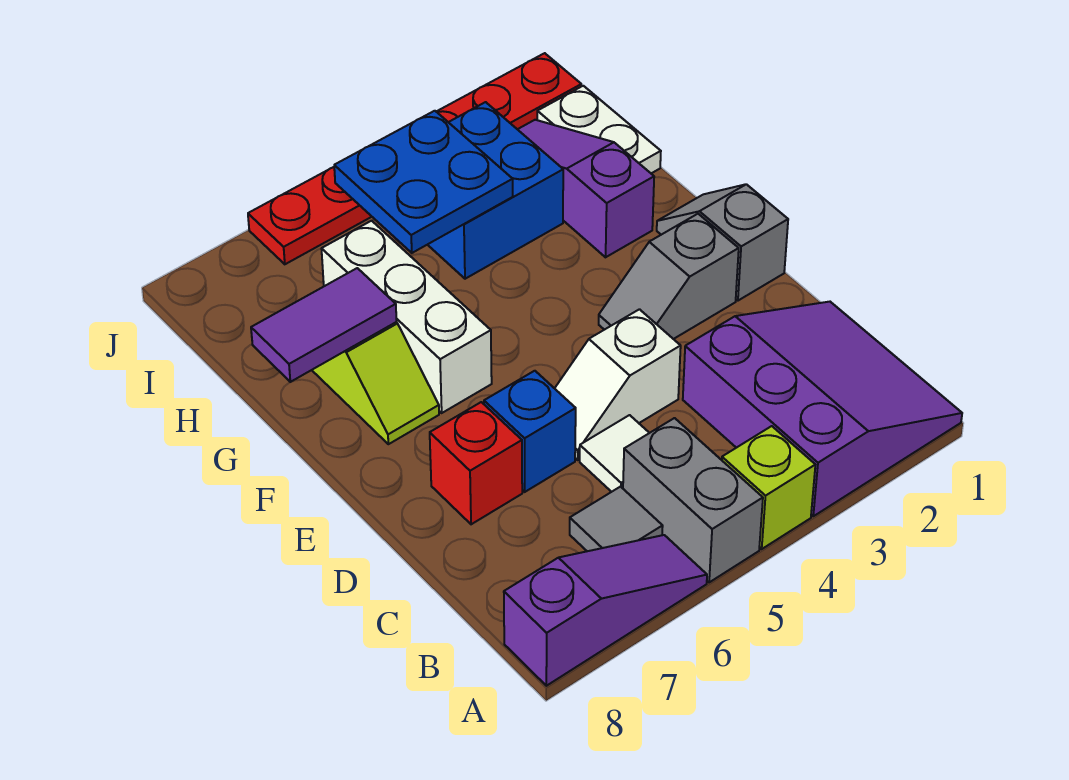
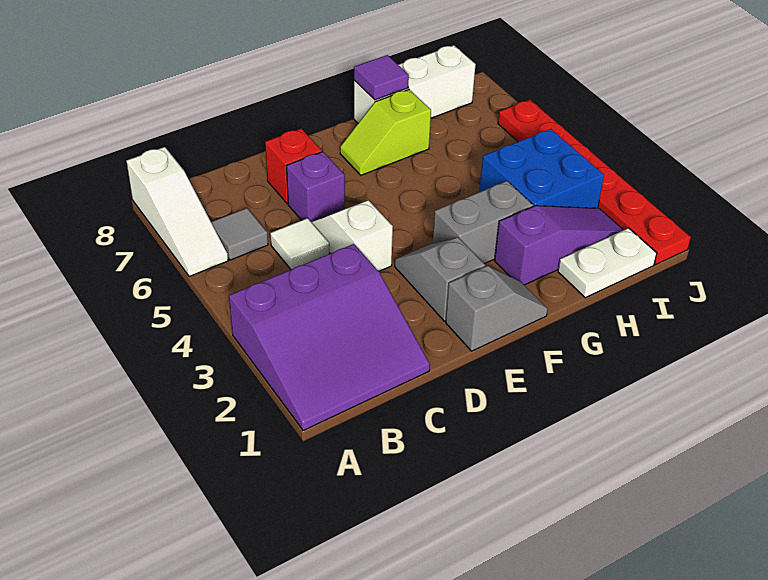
lime brick A4 level 1 -> none
grey brick A5:B5 level 1 -> grey brick F3:G3 level 1
purple slope A6:A8 level 1 top 8 -> white slope A6:A8 level 1 top 8
blue brick D6 level 1 -> purple brick D6 level 1
white brick F6:H6 level 1 -> white brick G8:I8 level 1
purple tile G7:G8 level 2 -> purple tile G8 level 2
blue plate H4:I5 level 2 -> none

